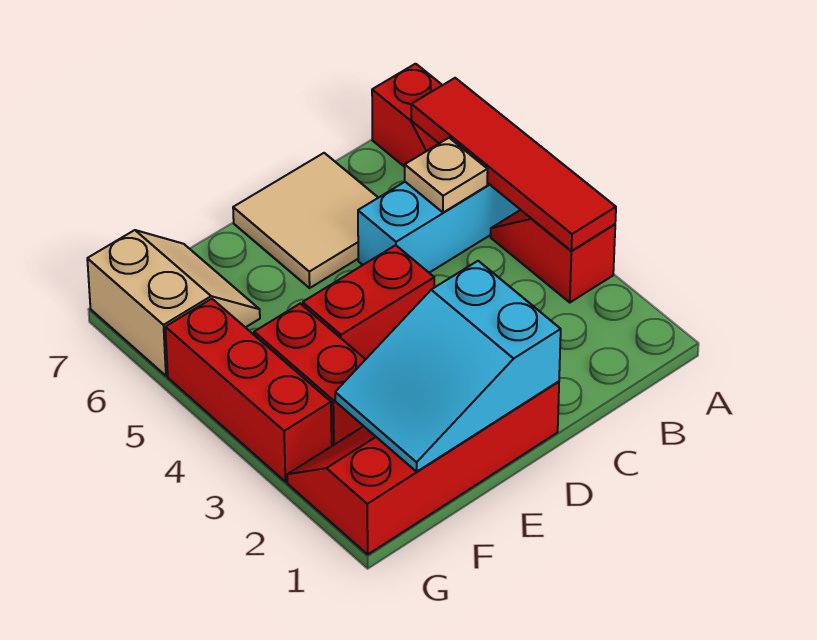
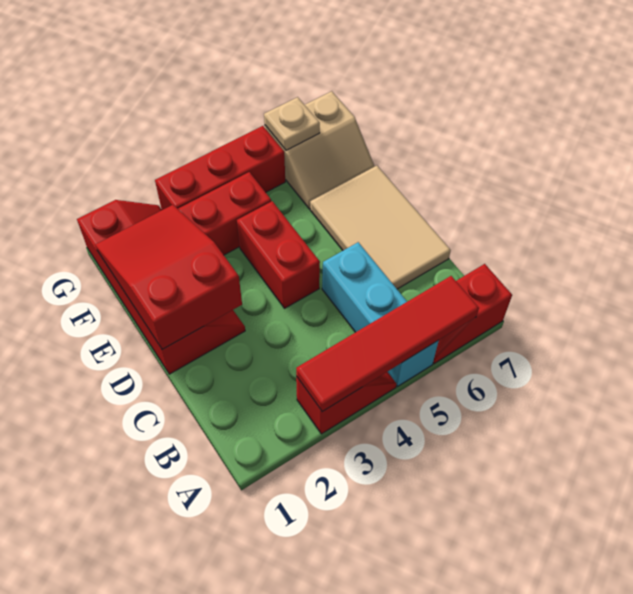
tan plate B5 level 2 -> tan plate G6 level 2
tan tile C6:D7 level 1 -> tan tile C6:E7 level 1
cyan slope D1:F2 level 2 top D -> red slope D1:F2 level 2 top D

